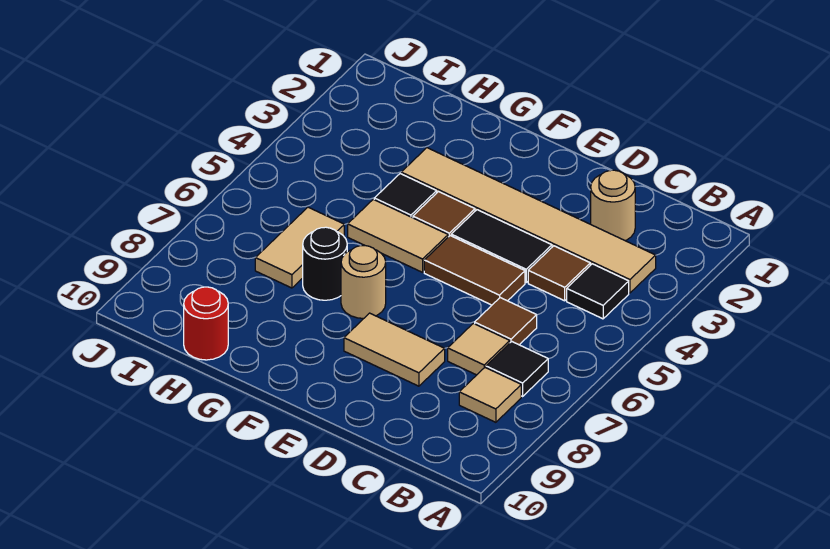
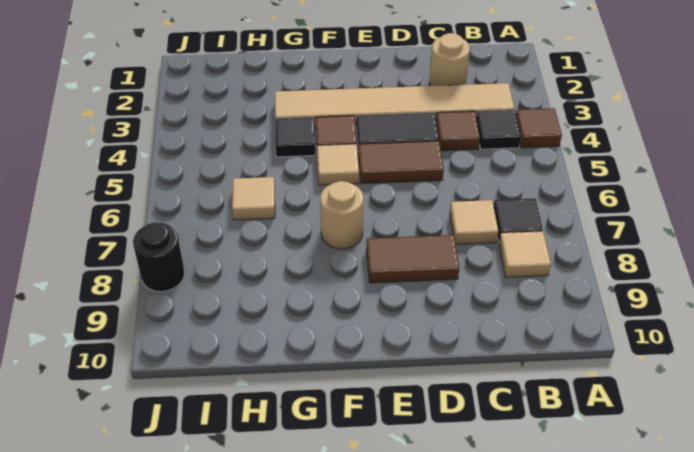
brown tile C6 level 1 -> brown tile A4 level 1
tan tile D8:E8 level 1 -> brown tile D8:E8 level 1
tan tile F5:G5 level 1 -> tan tile F5 level 1
black round brick G7 level 1 -> black round brick J8 level 1
tan tile H6:H7 level 1 -> tan tile H6 level 1
red round brick H10 level 1 -> none

